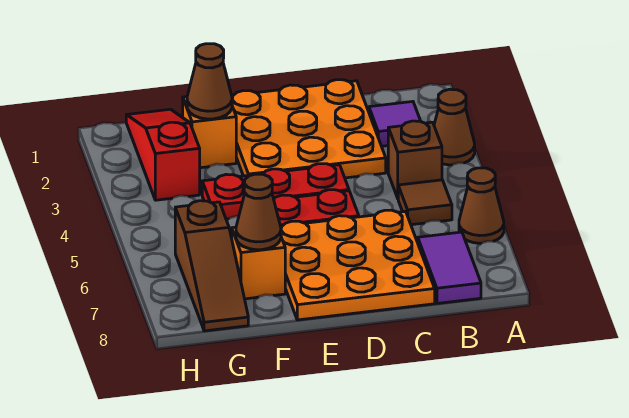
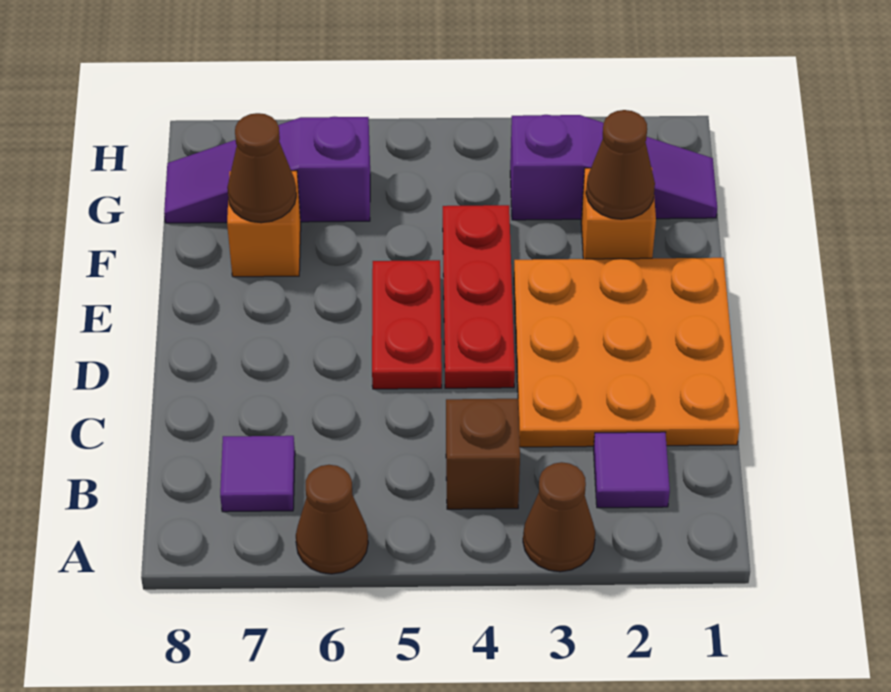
brown tile B5 level 1 -> none
purple tile B7:B8 level 1 -> purple tile B7 level 1
orange plate C6:E8 level 1 -> none
red slope G1:G3 level 1 top 3 -> purple slope G1:G3 level 1 top 3
brown slope G6:G8 level 1 top 6 -> purple slope G6:G8 level 1 top 6

